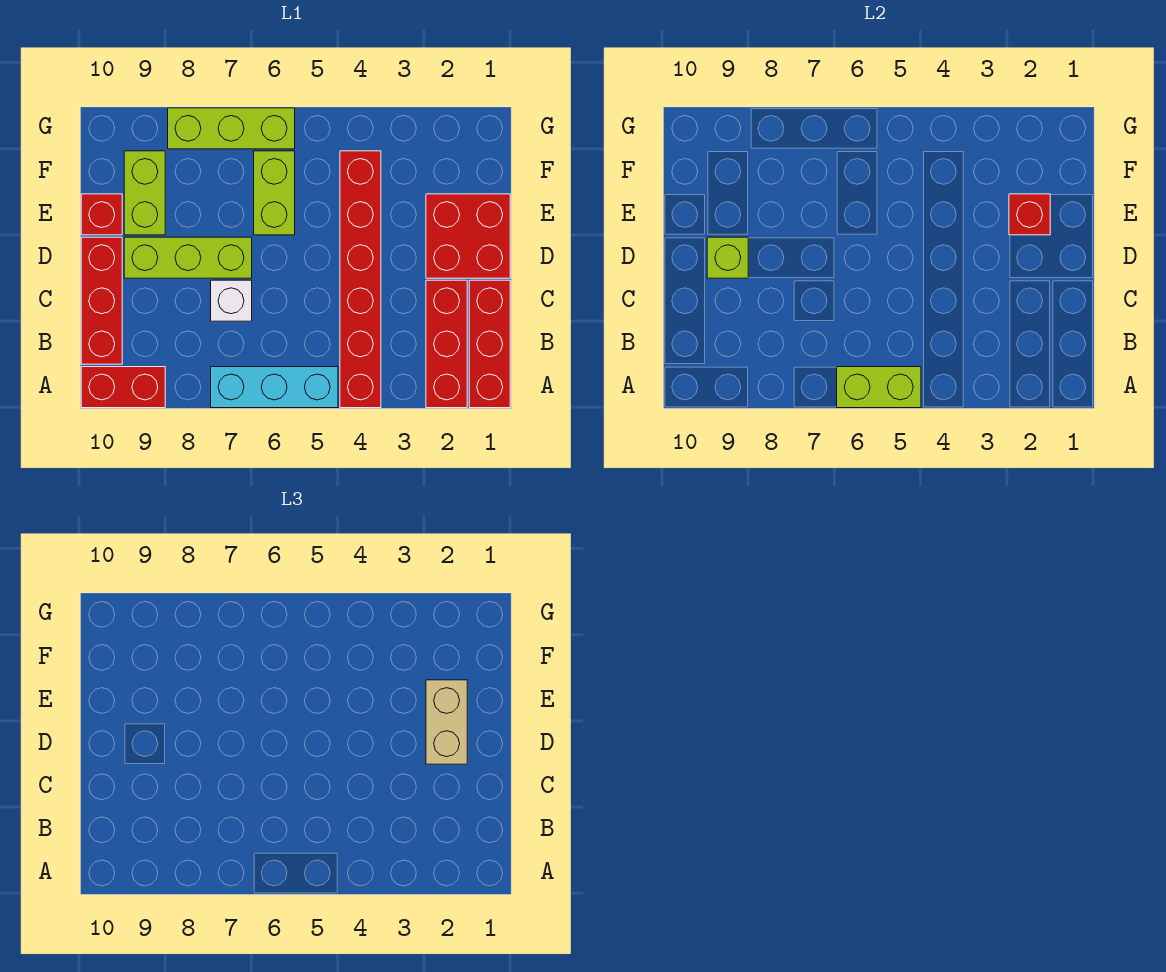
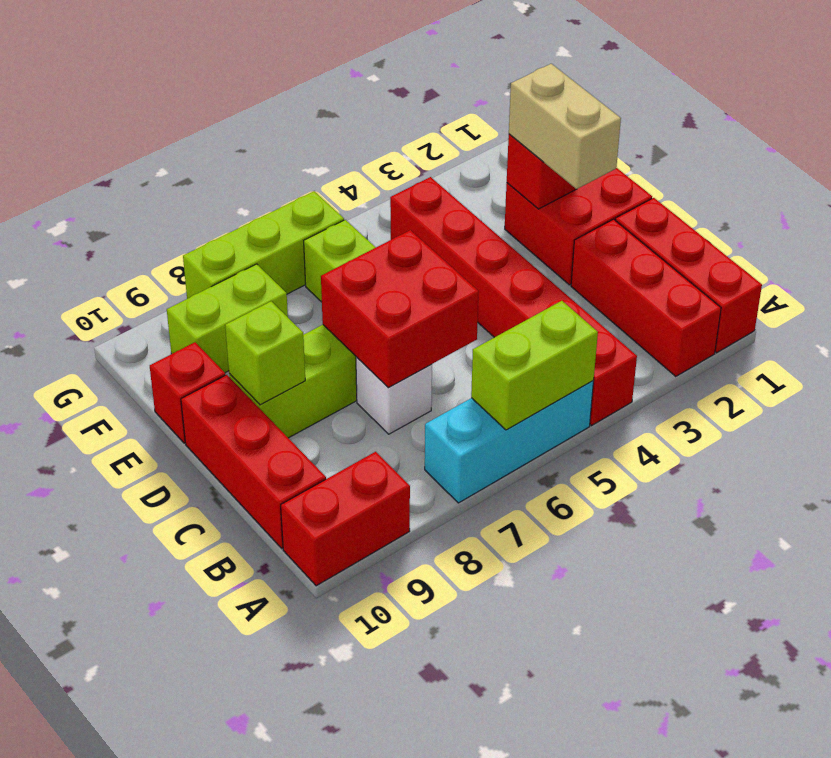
none -> red brick C6:D7 level 2
lime brick E9:F9 level 1 -> lime brick F8:F9 level 1

